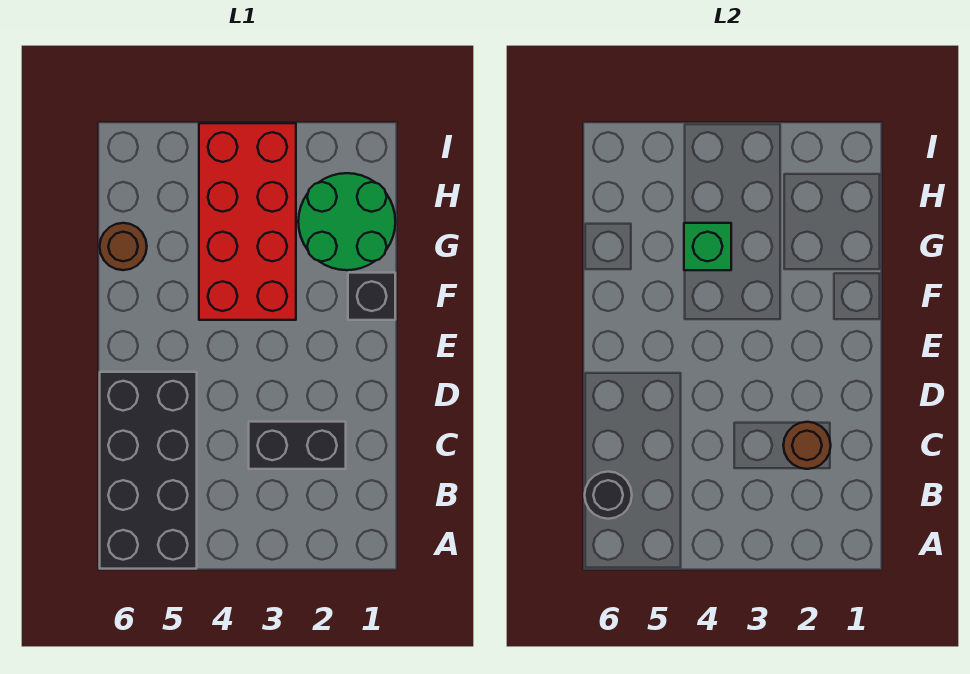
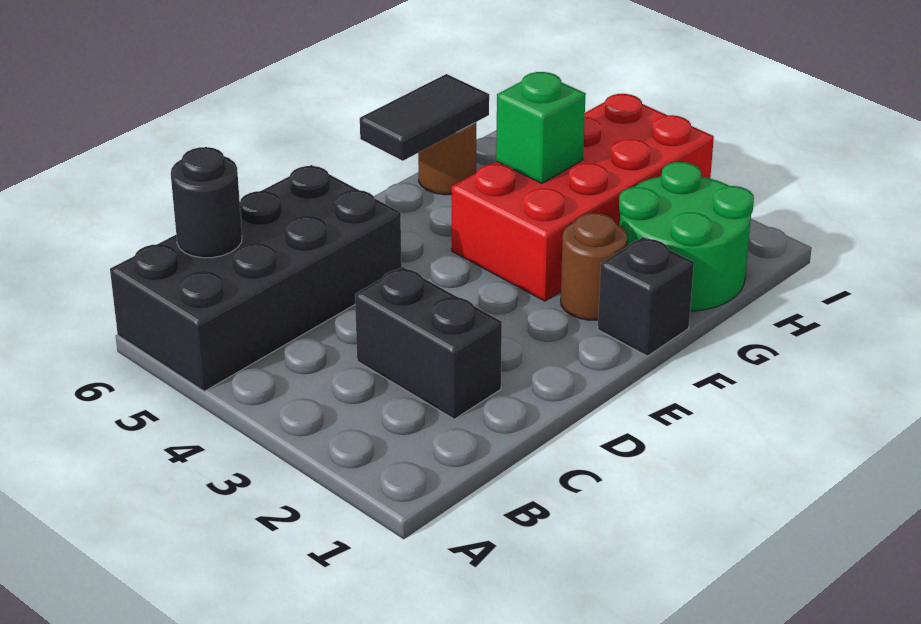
brown round brick C2 level 2 -> brown round brick F2 level 1
none -> black tile F6:G6 level 2

